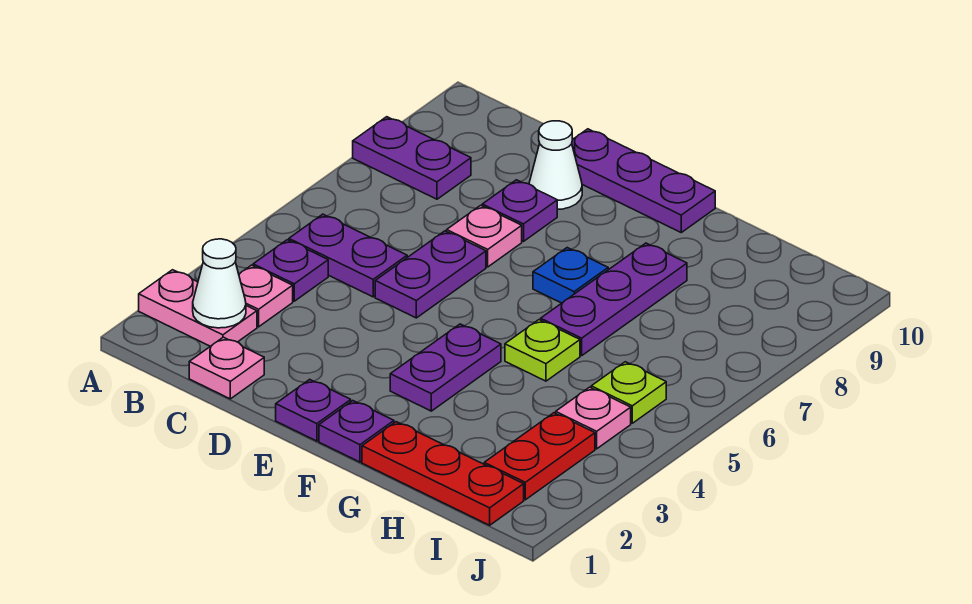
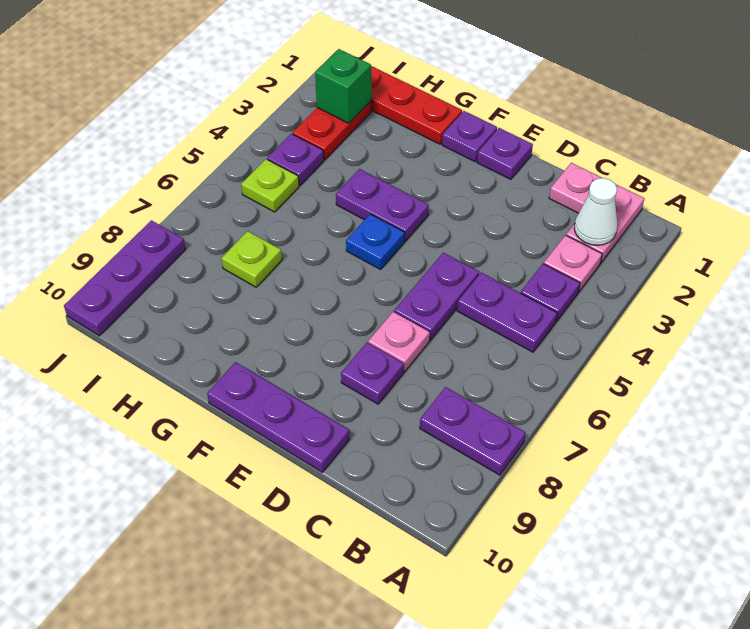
pink plate A2:B2 level 1 -> pink plate B1:B2 level 1
white cone D9 level 1 -> none
purple plate F3:F4 level 1 -> purple plate F4:G4 level 1
blue plate F7 level 1 -> blue plate F5 level 1
lime plate G5 level 1 -> lime plate H7 level 1
purple plate G6:G8 level 1 -> purple plate J8:J10 level 1
none -> green brick I2 level 2
pink plate I4 level 1 -> purple plate I4 level 1

